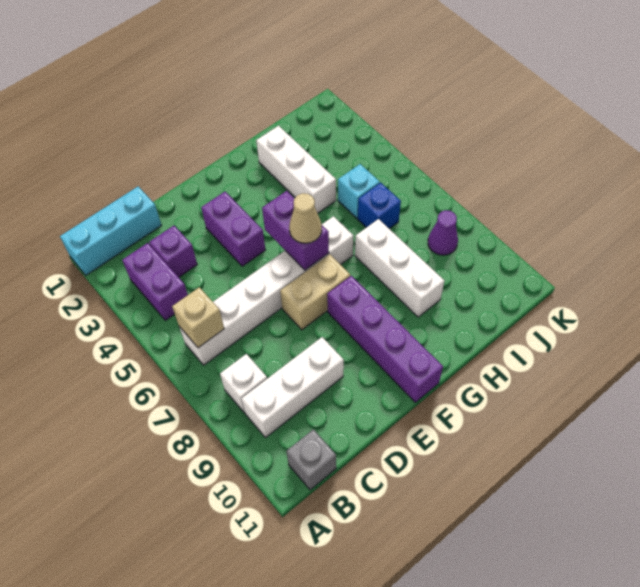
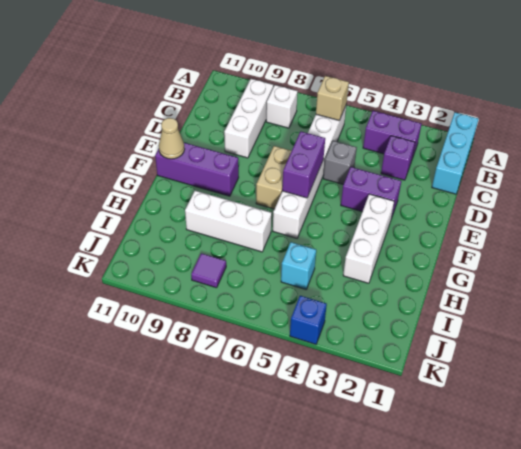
grey brick B11 level 1 -> grey brick D5 level 1
purple brick F5:F6 level 2 -> purple brick E6:F6 level 2
tan cone F6 level 3 -> tan cone F11 level 2
purple brick F8:F11 level 1 -> purple brick F9:F11 level 1
white brick H2:H4 level 1 -> white brick F3:H3 level 1
blue brick I6 level 1 -> blue brick K4 level 1
purple cone J8 level 1 -> purple tile J8 level 1

